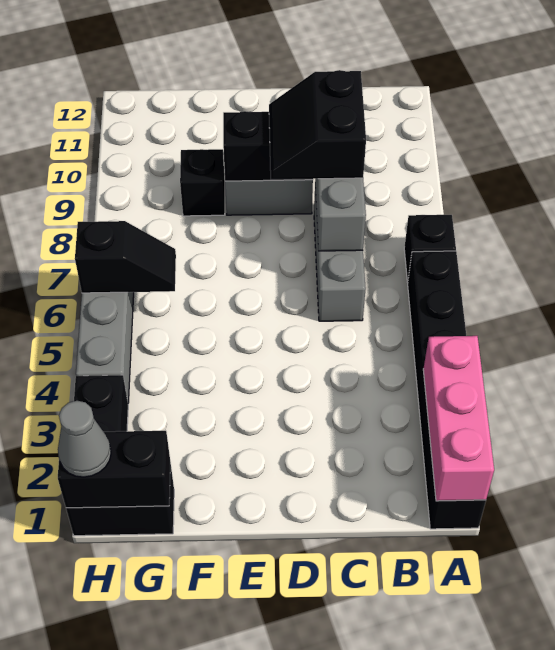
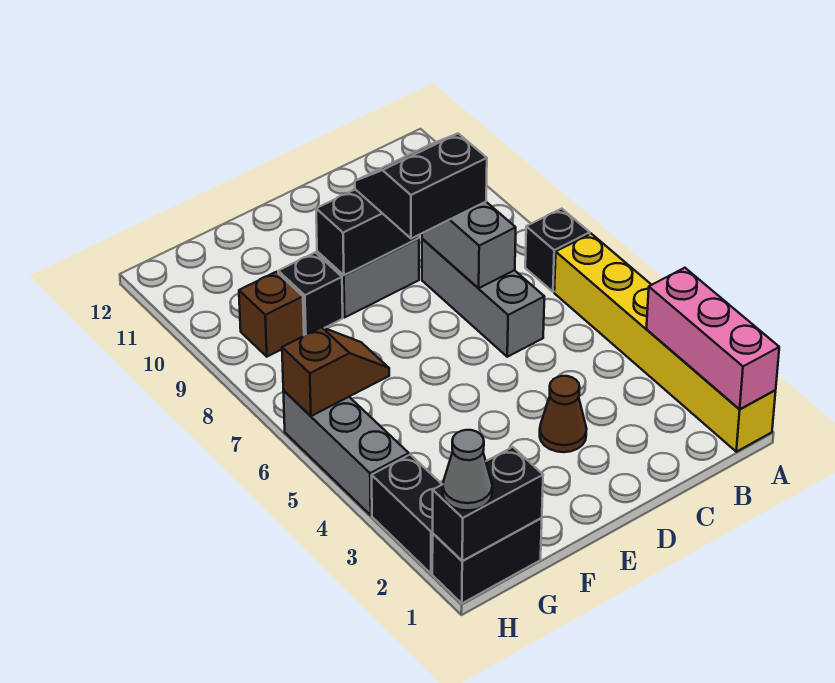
black brick A1:A6 level 1 -> yellow brick A1:A6 level 1
black slope C8:D9 level 3 top C -> black slope C8:D9 level 3 top 8
none -> brown cone D3 level 1
black slope G6:H6 level 2 top H -> brown slope G6:H6 level 2 top H
none -> brown brick G9 level 1

